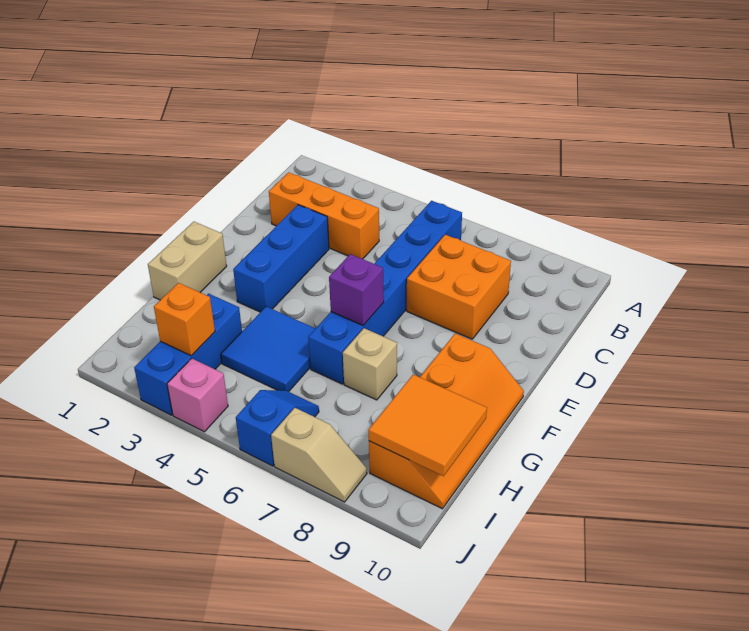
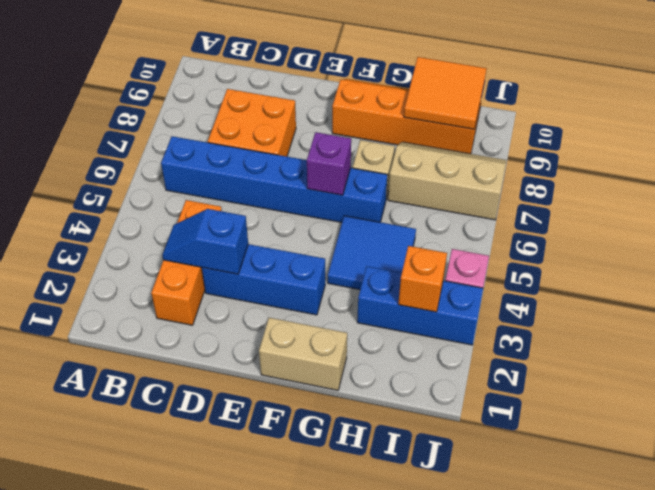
blue slope I6:J6 level 1 top J -> blue slope C3:D3 level 2 top D
tan slope J7:J8 level 1 top 7 -> tan slope H7:J8 level 1 top 7

